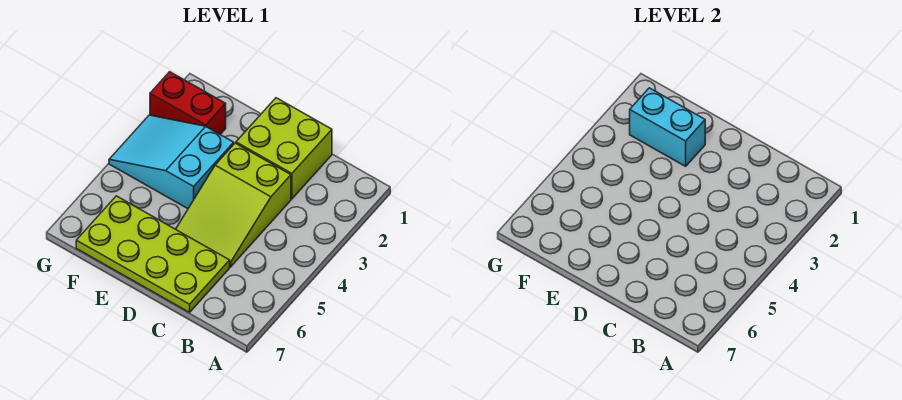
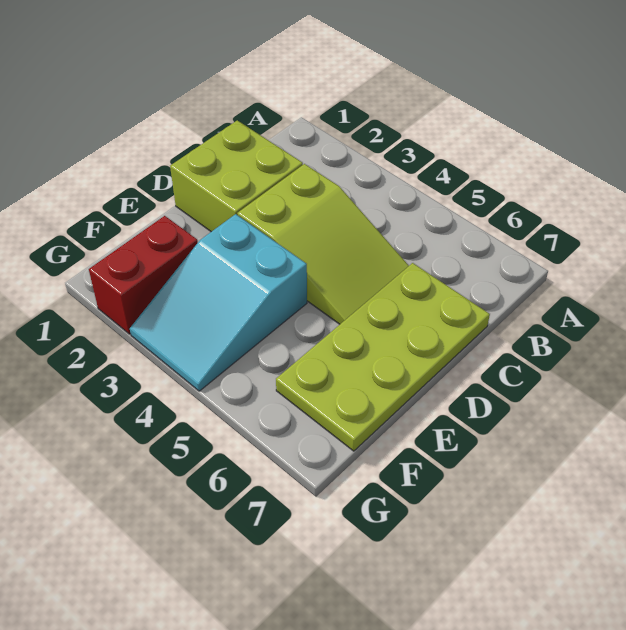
cyan brick E2:F2 level 2 -> none

